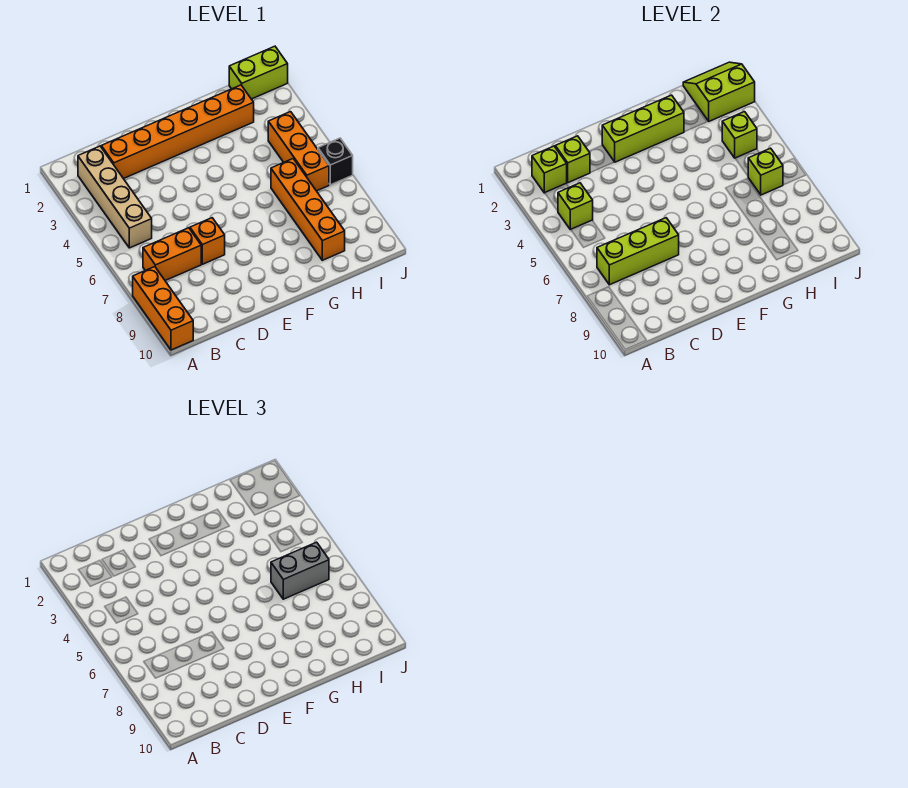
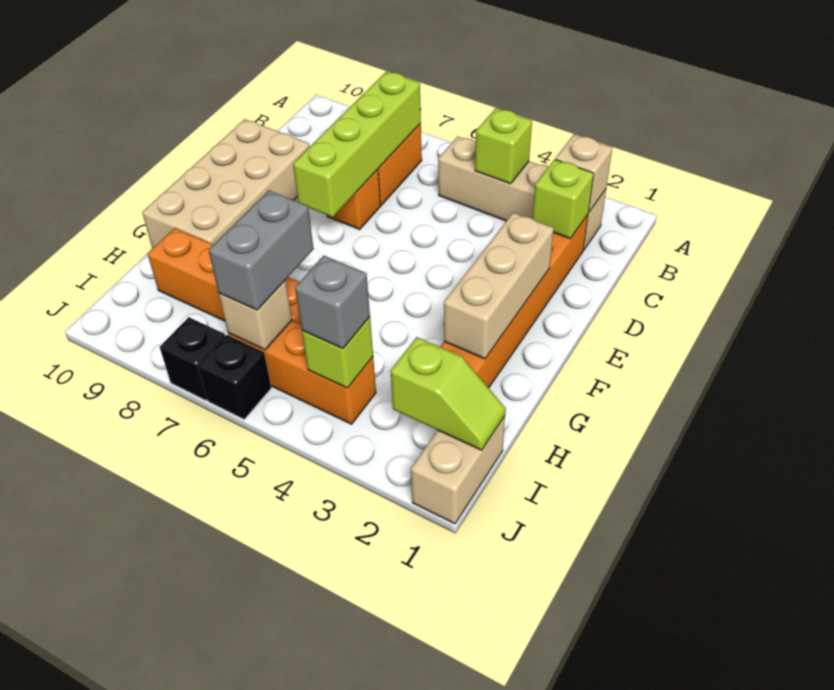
orange brick A8:A10 level 1 -> none
lime brick B2 level 2 -> tan brick B2 level 2
lime brick B7:D7 level 2 -> lime brick B7:E7 level 2
none -> tan brick D9:G10 level 1
lime brick E2:G2 level 2 -> tan brick E2:G2 level 2
lime brick I1:J1 level 1 -> tan brick I1:J1 level 1
lime slope I1:J2 level 2 top 2 -> lime slope I1:I2 level 2 top 2
none -> grey brick I4 level 3
lime brick I6 level 2 -> tan brick I6 level 2
none -> black brick J7 level 1

